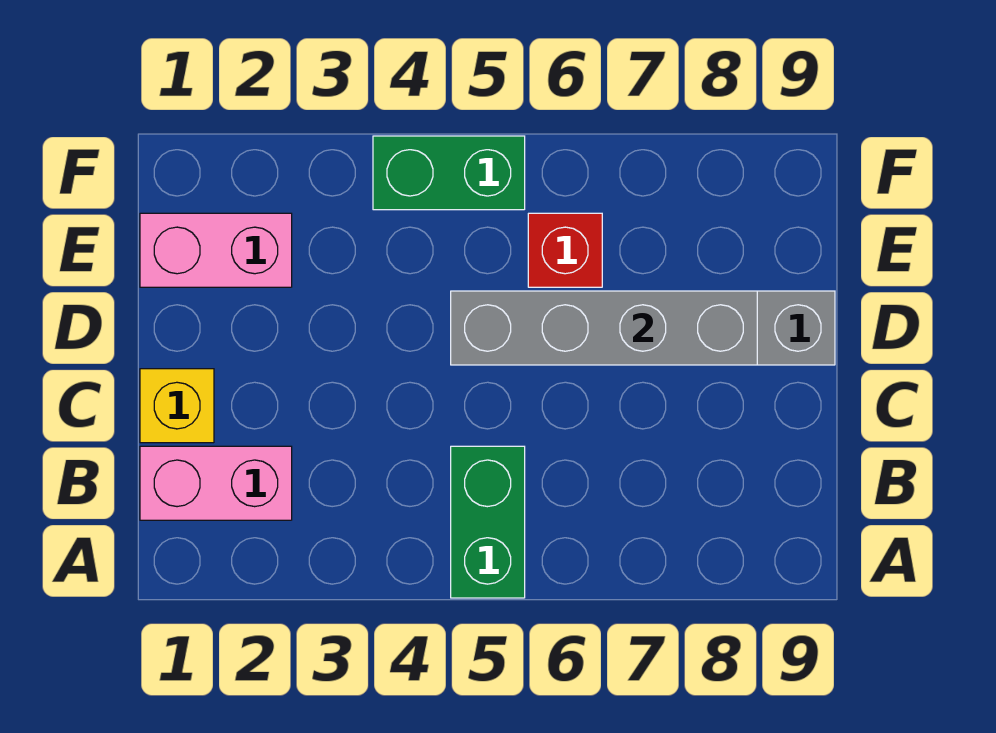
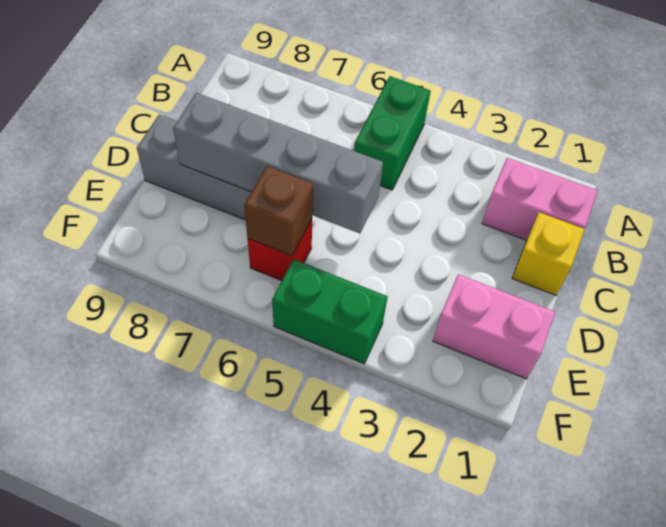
none -> brown brick E6 level 2

